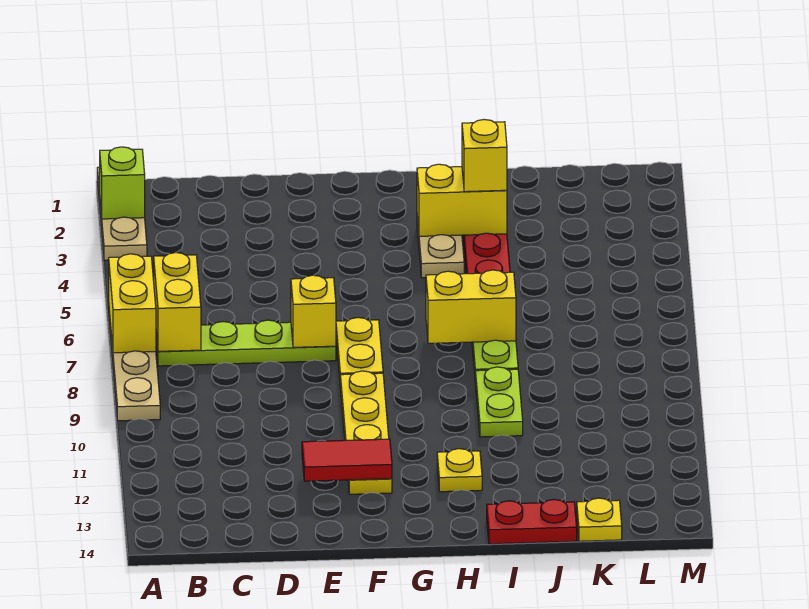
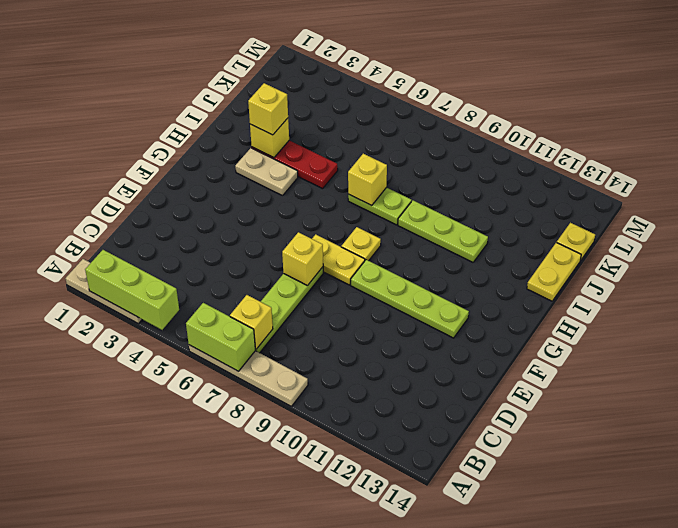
lime brick A2 level 2 -> lime brick A2:A4 level 2
yellow brick A6:A7 level 2 -> lime brick A6:A7 level 2
yellow brick B6:B7 level 2 -> yellow brick B7 level 2
red tile E12:F12 level 2 -> none
yellow plate F9:F12 level 1 -> lime plate F9:F12 level 1
yellow brick H3:I3 level 2 -> yellow brick I3 level 2
yellow brick H7:I7 level 2 -> yellow brick I7 level 2
yellow plate H12 level 1 -> yellow plate G8 level 1
lime plate I9:I10 level 1 -> lime plate I9:I11 level 1
red plate I14:J14 level 1 -> yellow plate I14:J14 level 1

